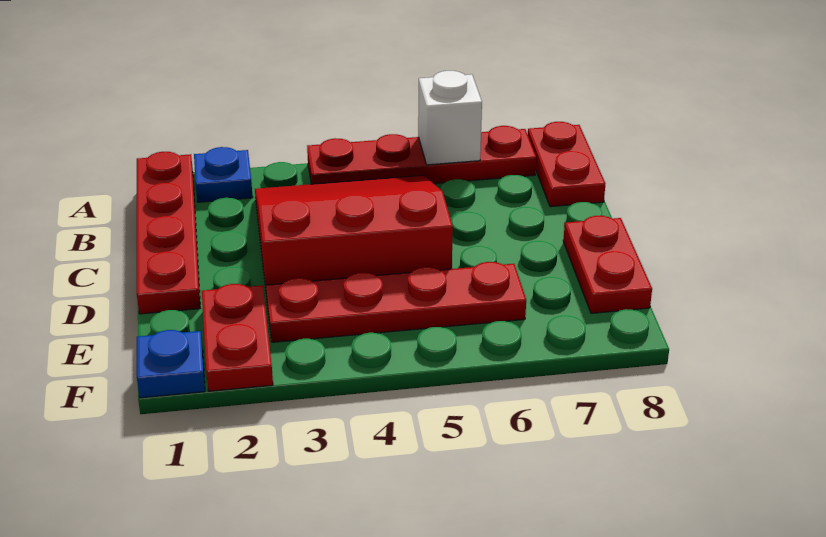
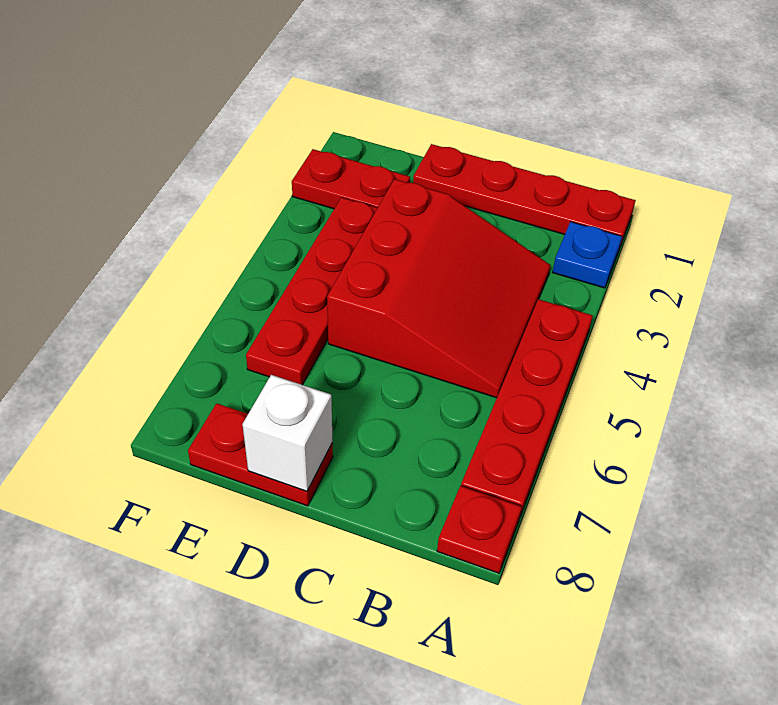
white brick A6 level 2 -> white brick D8 level 2
red plate A8:B8 level 1 -> red plate A8 level 1
blue plate F1 level 1 -> none

